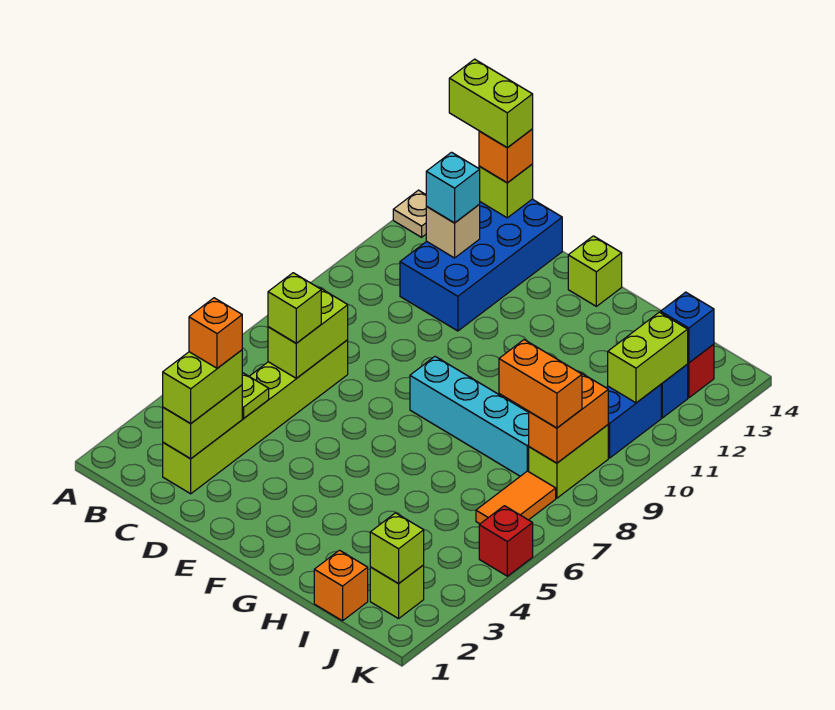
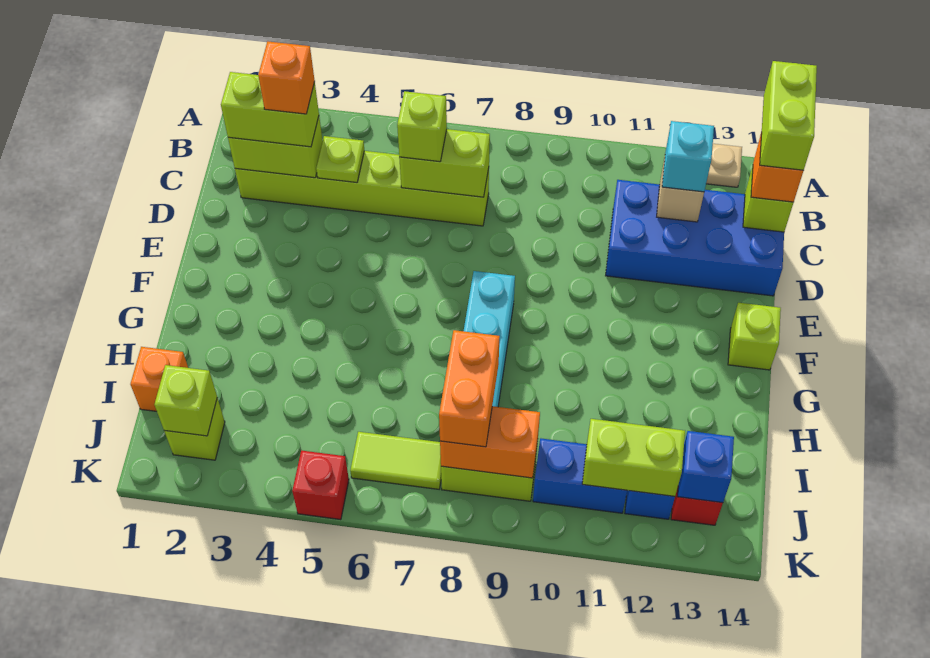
orange tile J6:J7 level 1 -> lime tile J6:J7 level 1

